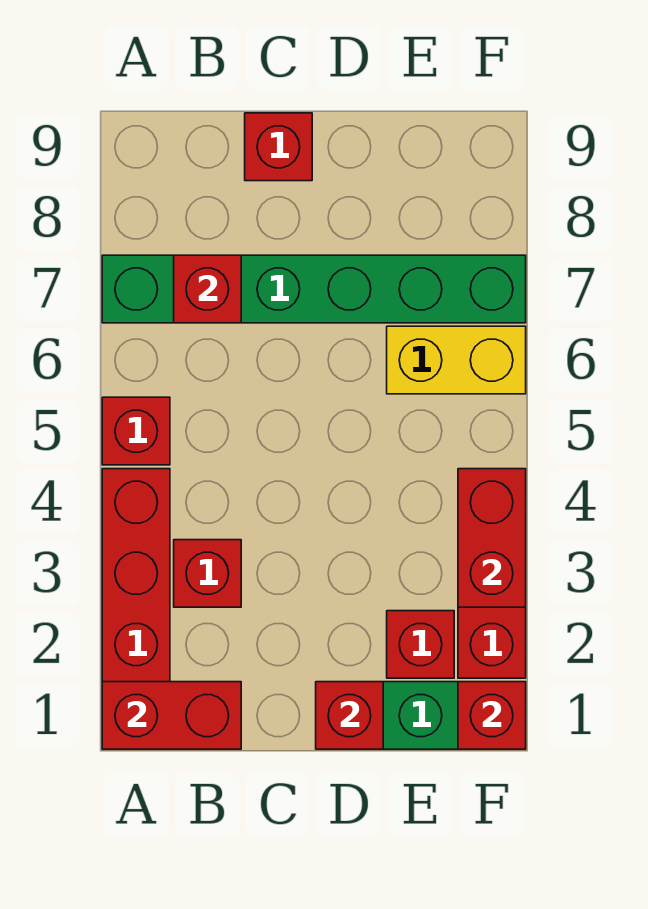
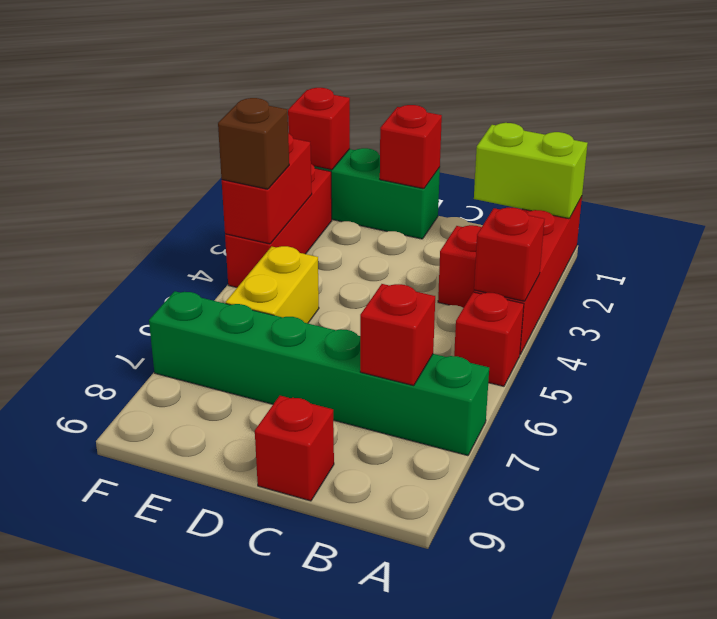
red brick A1:B1 level 2 -> lime brick A1:B1 level 2
red brick E2 level 1 -> red brick A4 level 2
yellow brick E6:F6 level 1 -> yellow brick E5:E6 level 1
none -> brown brick F4 level 3

